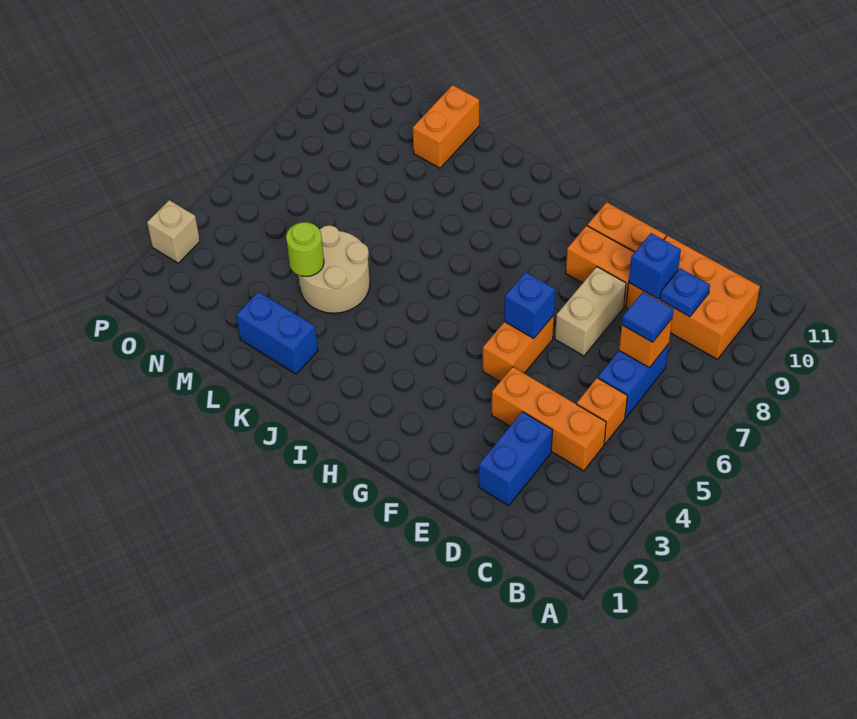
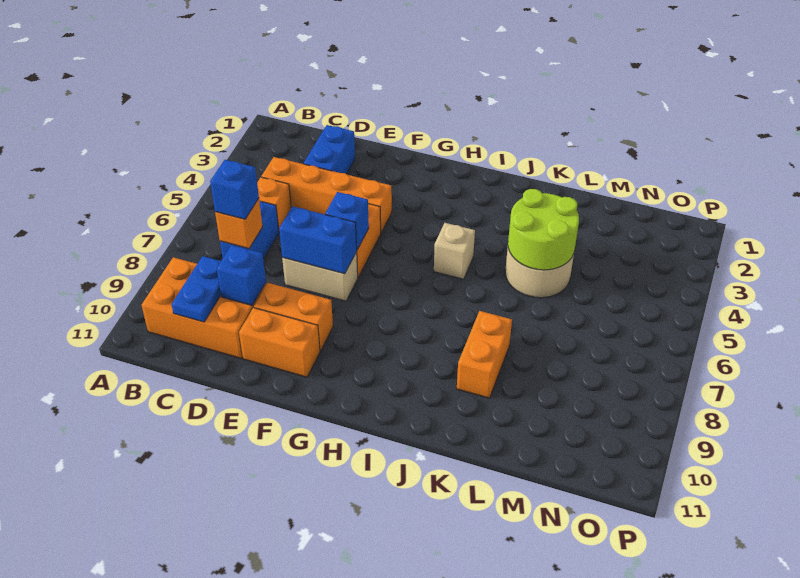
orange brick C4:E4 level 1 -> orange brick C4:F4 level 1
blue tile C7 level 3 -> blue brick C7 level 3
blue plate C9 level 2 -> blue plate C9:C10 level 2
tan brick E7:E8 level 1 -> tan brick E7:F7 level 1
blue brick K2:L2 level 1 -> blue brick E7:F7 level 2
lime round brick L4 level 2 -> lime round brick K4:L5 level 2
orange brick L10:L11 level 1 -> orange brick K8:K9 level 1
tan brick P3 level 1 -> tan brick I5 level 1

